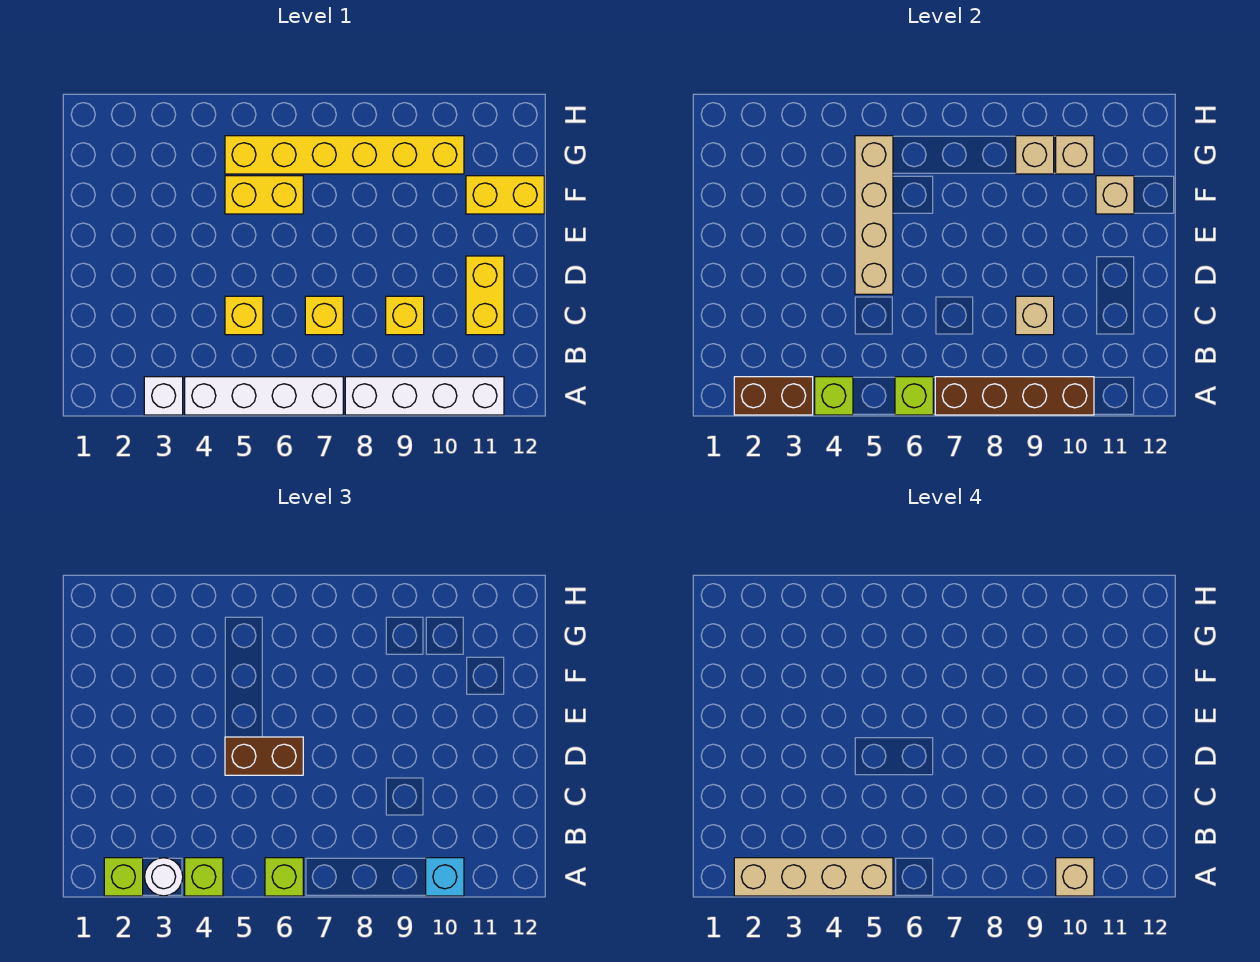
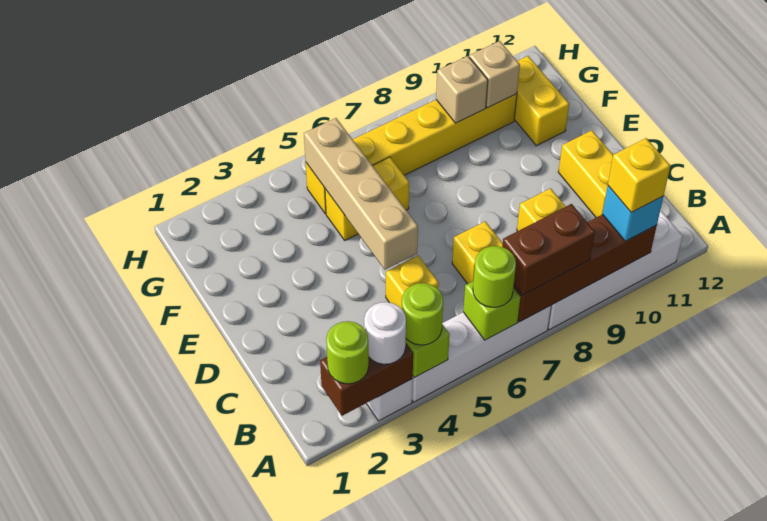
lime brick A2 level 3 -> lime round brick A2 level 3
tan brick A2:A5 level 4 -> none
lime brick A4 level 3 -> lime round brick A4 level 3
lime brick A6 level 3 -> lime round brick A6 level 3
tan brick A10 level 4 -> yellow brick A10 level 4
tan brick C9 level 2 -> none
brown brick D5:D6 level 3 -> brown brick A7:A8 level 3
yellow brick F11:F12 level 1 -> yellow brick F11:G11 level 1
tan brick F11 level 2 -> none

